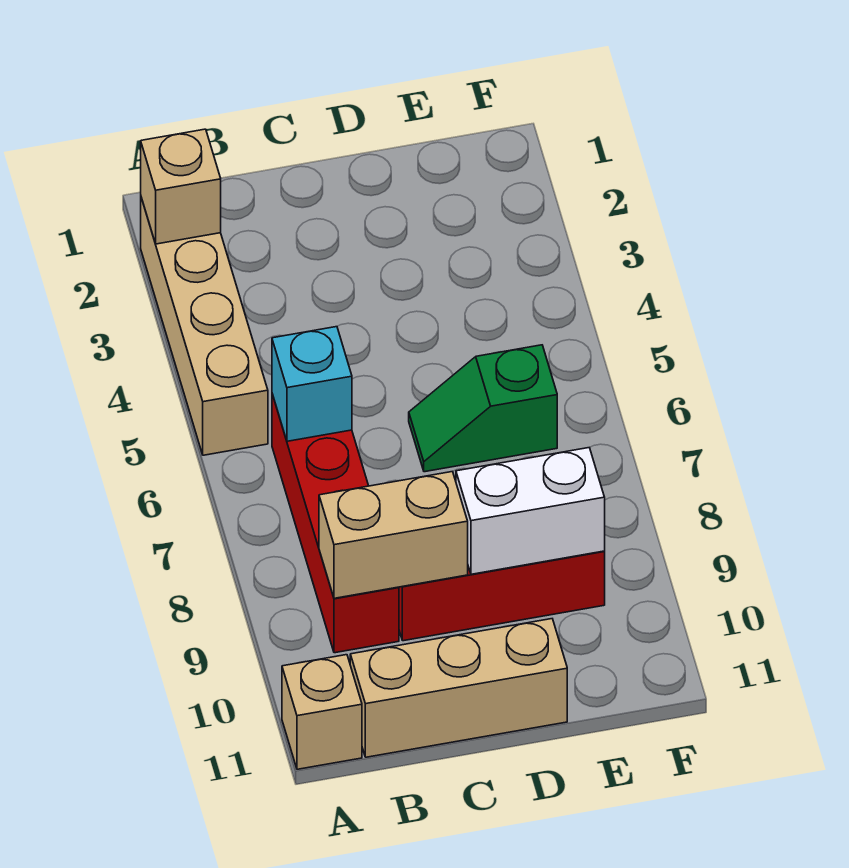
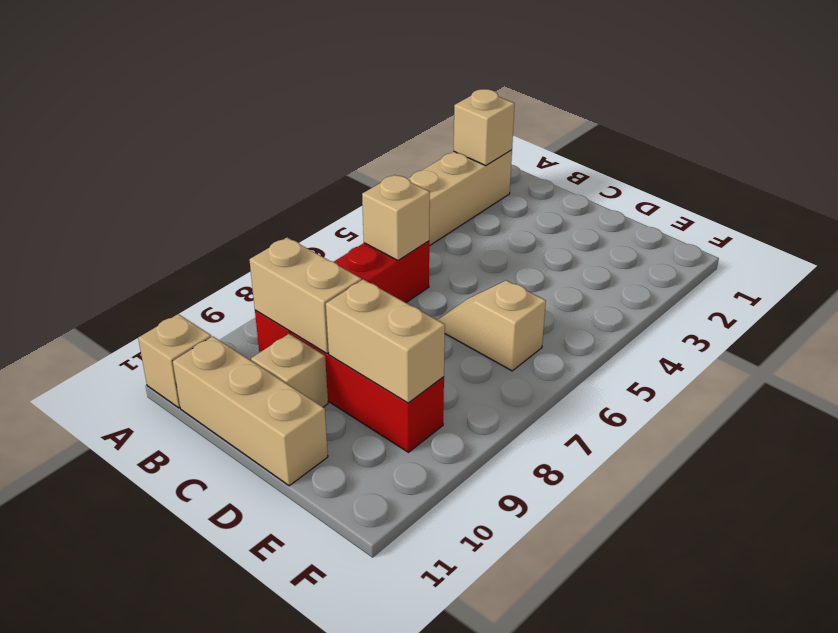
cyan brick B6 level 2 -> tan brick B6 level 2
none -> tan brick C10 level 1
green slope D6:E6 level 1 top E -> tan slope D6:E6 level 1 top E
white brick D9:E9 level 2 -> tan brick D9:E9 level 2

